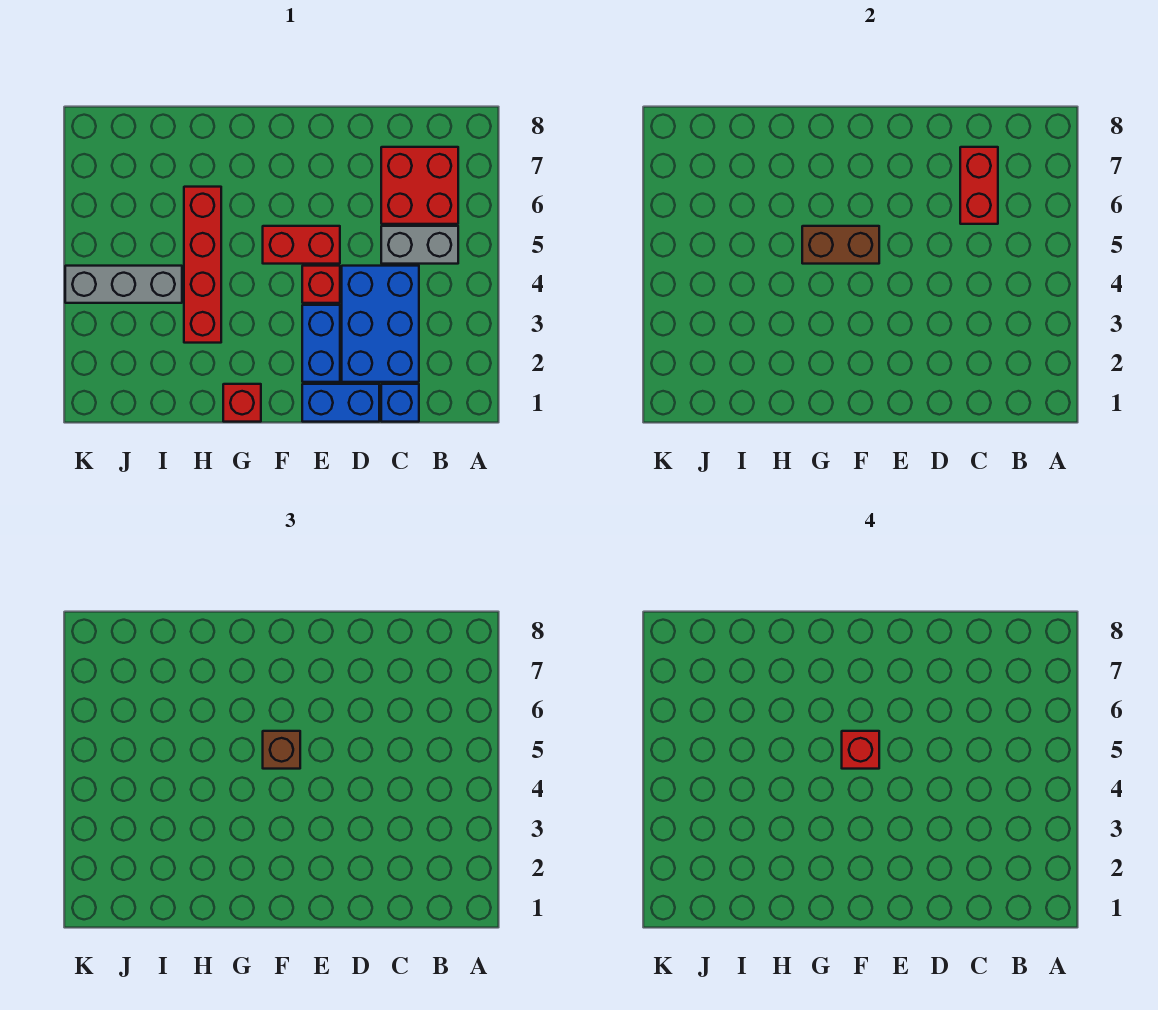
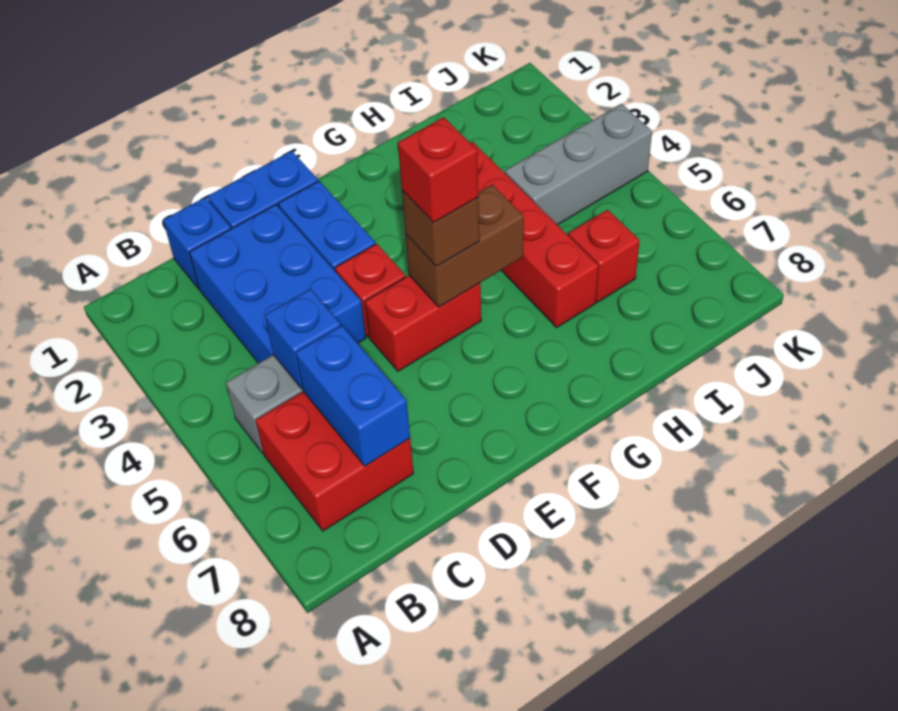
none -> blue brick C5 level 2
red brick C6:C7 level 2 -> blue brick C6:C7 level 2
red brick G1 level 1 -> red brick I6 level 1

